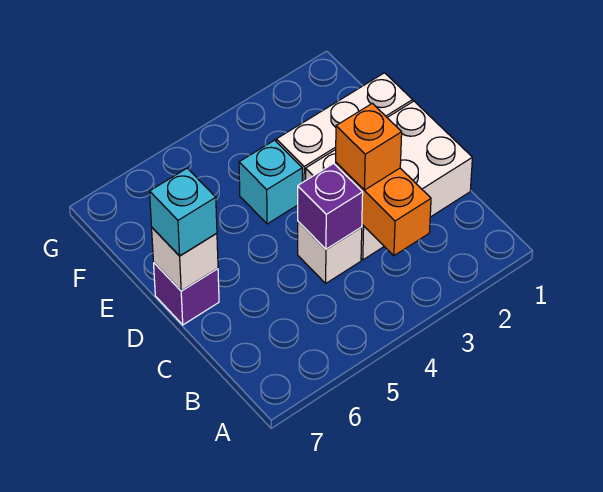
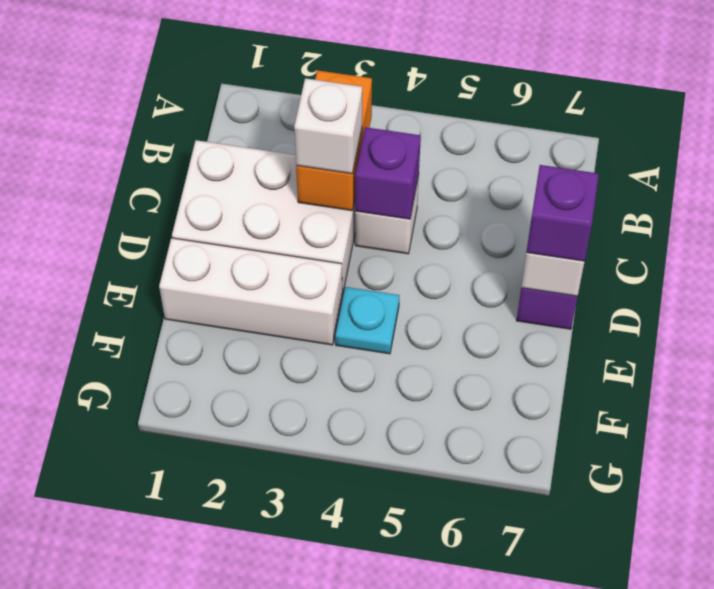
orange brick C3 level 3 -> white brick C3 level 3
cyan brick D7 level 3 -> purple brick D7 level 3
cyan brick E4 level 1 -> cyan plate E4 level 1

